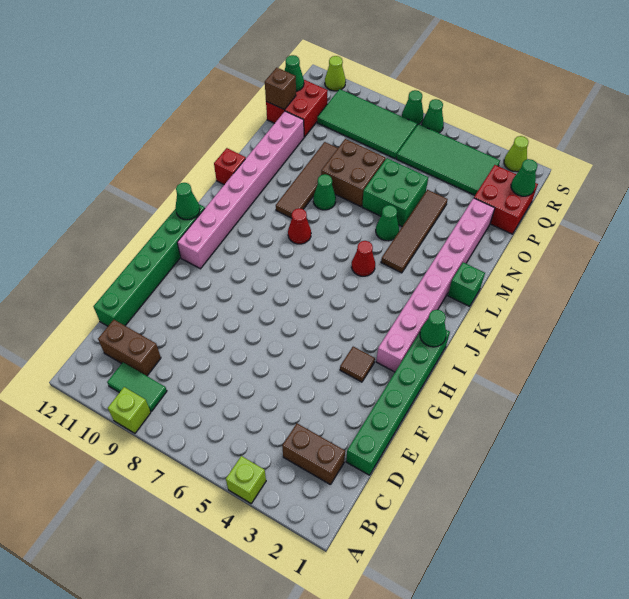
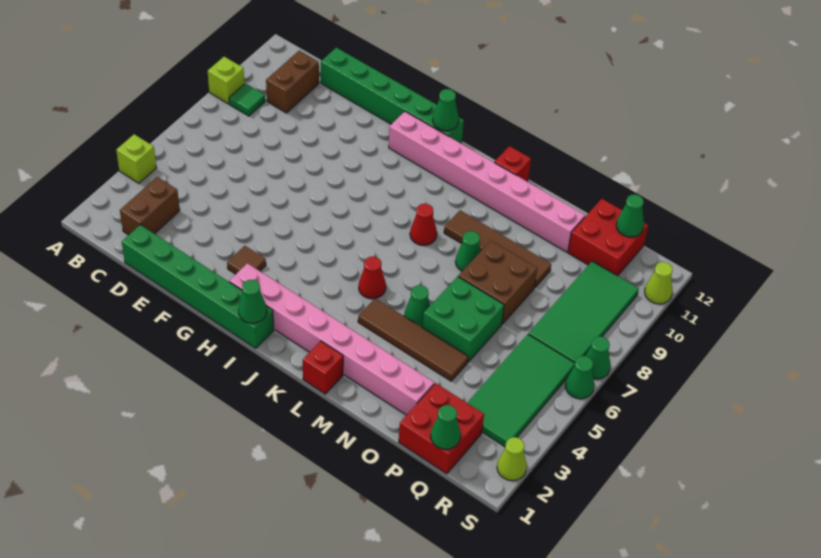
green tile B9:B10 level 1 -> green tile B9 level 1
green brick L1 level 1 -> red brick L1 level 1
brown brick P12 level 2 -> none

